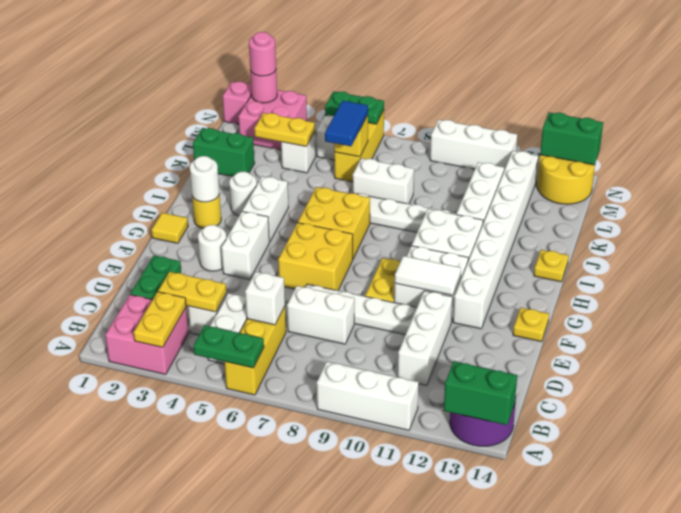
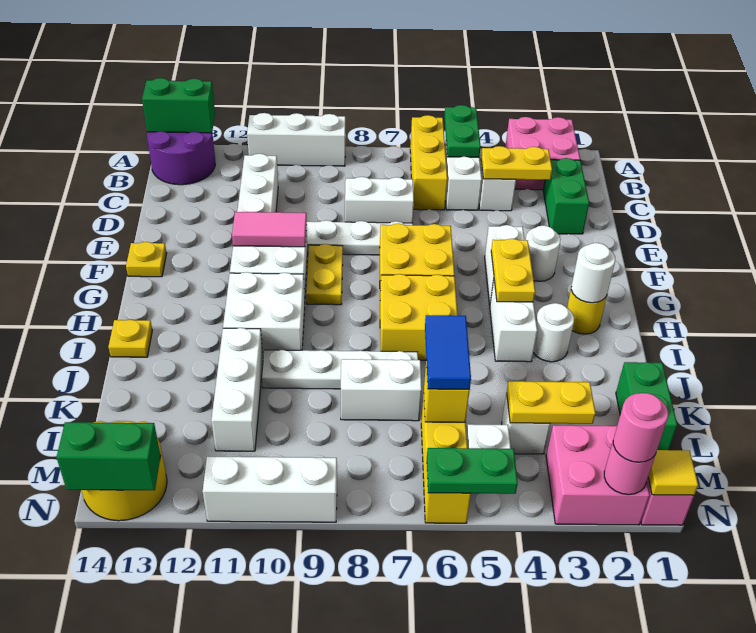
yellow plate A3:B3 level 2 -> yellow plate G4:H4 level 2
green plate A5:A6 level 2 -> green plate A5:B5 level 2
white brick C6 level 2 -> none
white tile F10:F11 level 2 -> pink tile F10:F11 level 2
white brick F12:M12 level 1 -> none
yellow tile G1 level 1 -> yellow tile N1 level 2
green brick K1:K2 level 1 -> green brick K1:L1 level 1

